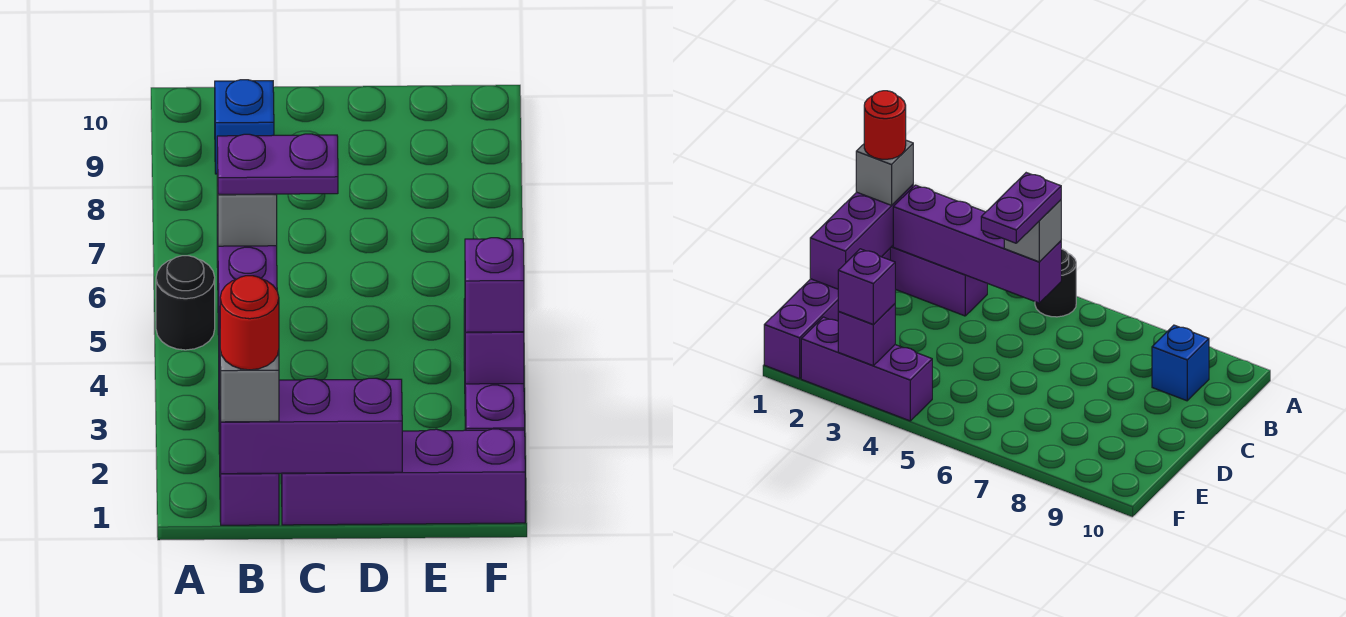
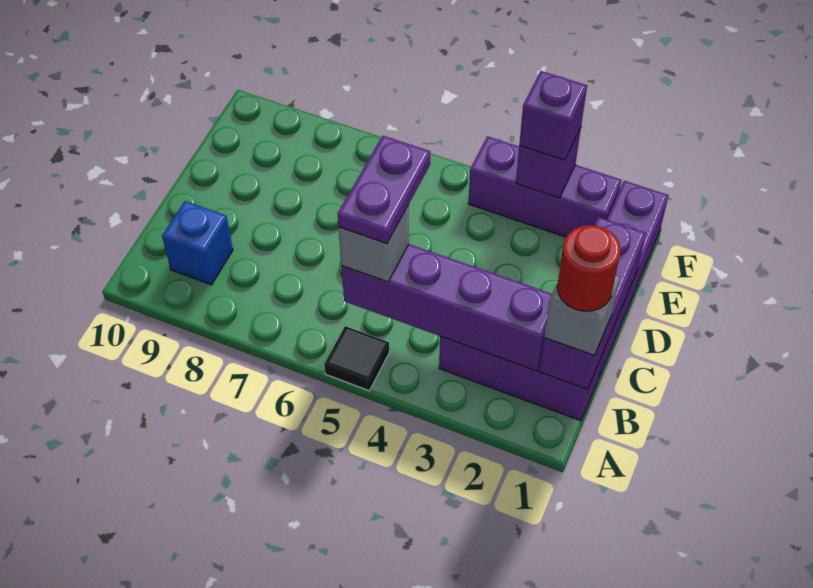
black round brick A5 level 1 -> black tile A5 level 1

